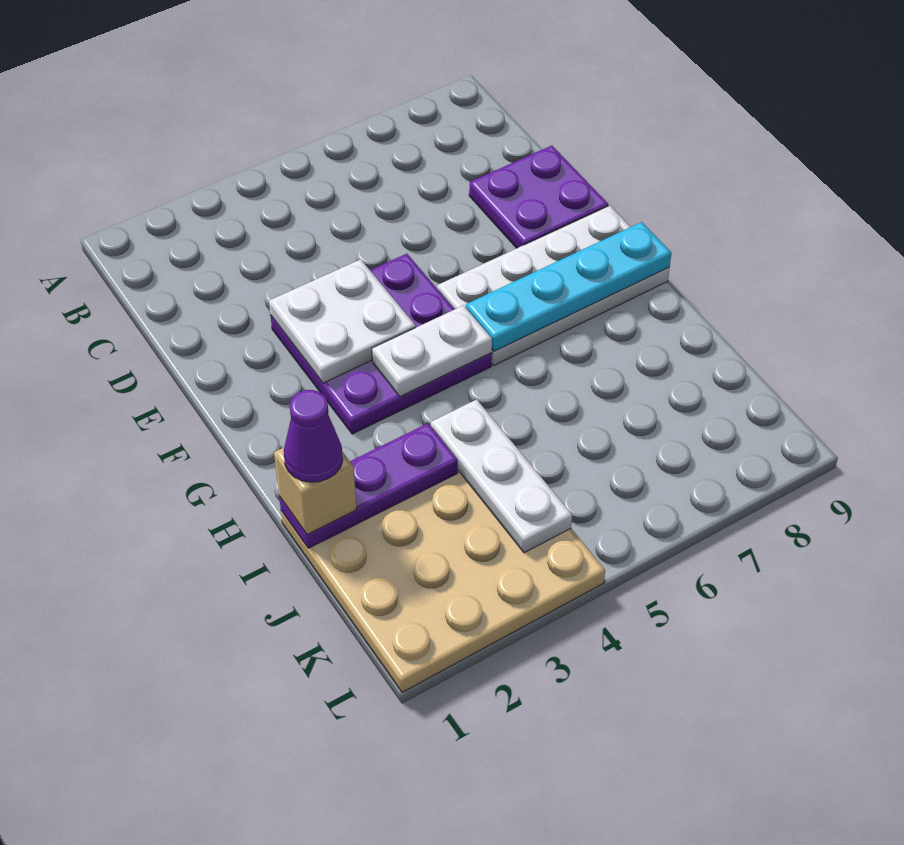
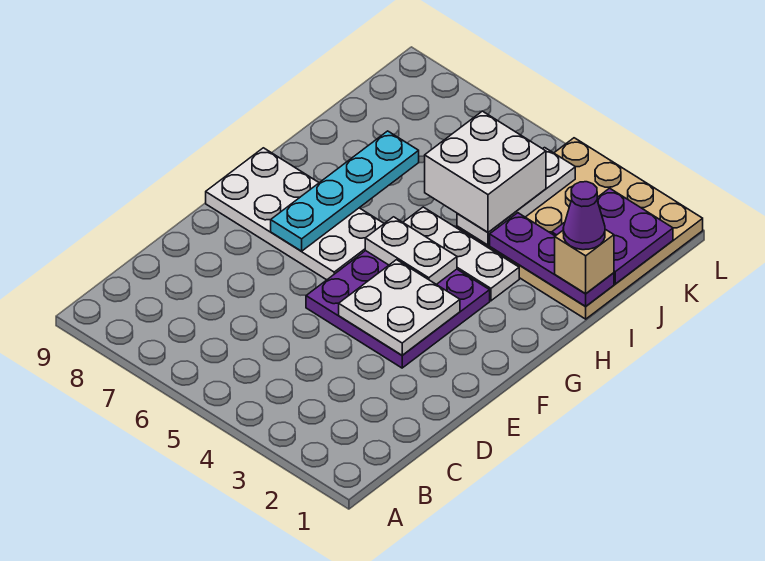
purple plate D8:E9 level 1 -> purple plate J1:K2 level 2
cyan plate G6:G9 level 2 -> cyan plate F7:I7 level 2
none -> white plate H3:H5 level 1
none -> white brick I4:J5 level 3

